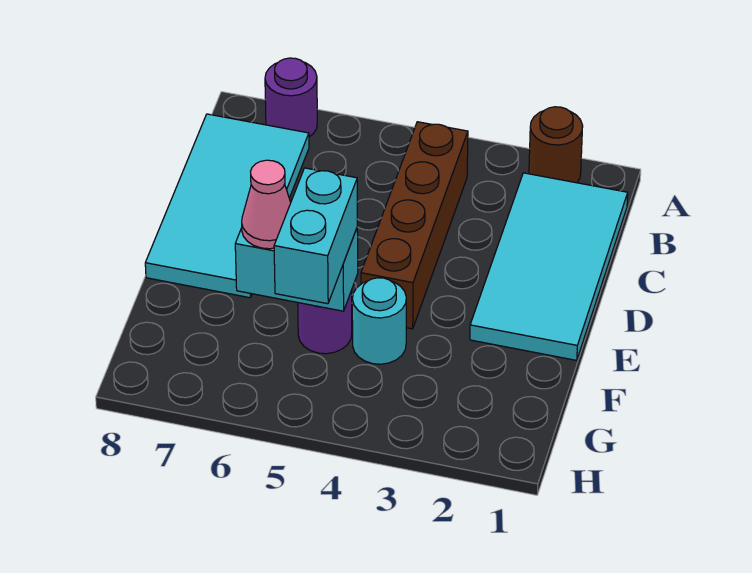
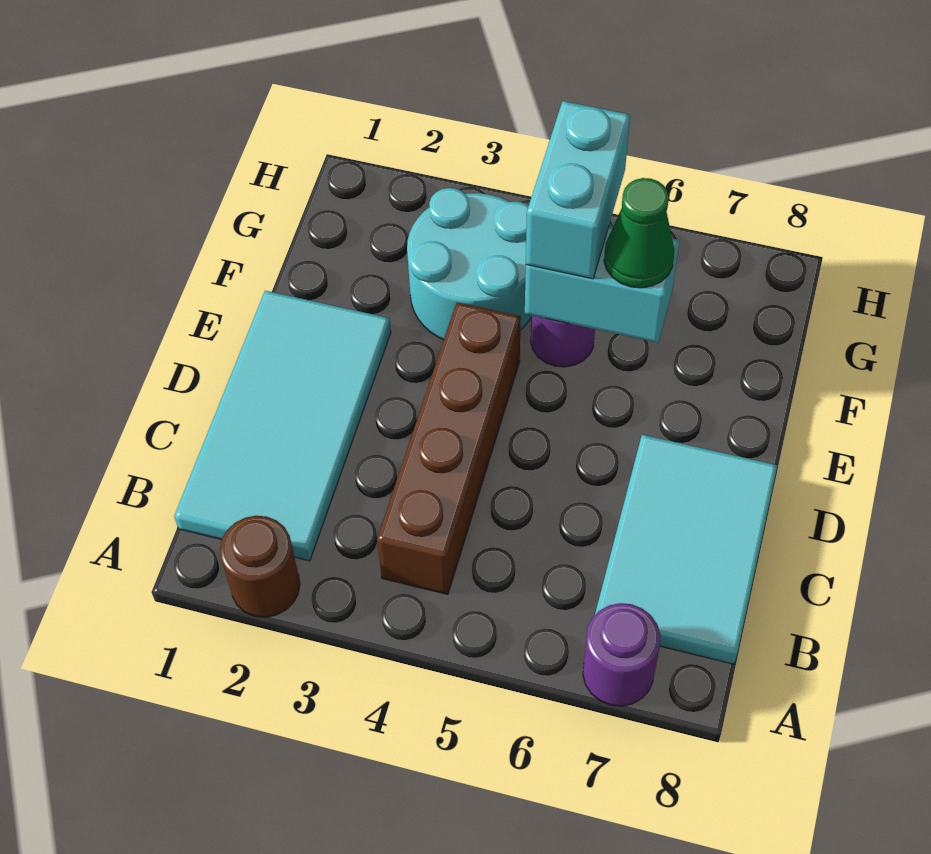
cyan tile B7:E8 level 1 -> cyan tile B7:D8 level 1
cyan round brick F4 level 1 -> cyan round brick F3:G4 level 1
pink cone F6 level 3 -> green cone F6 level 3

